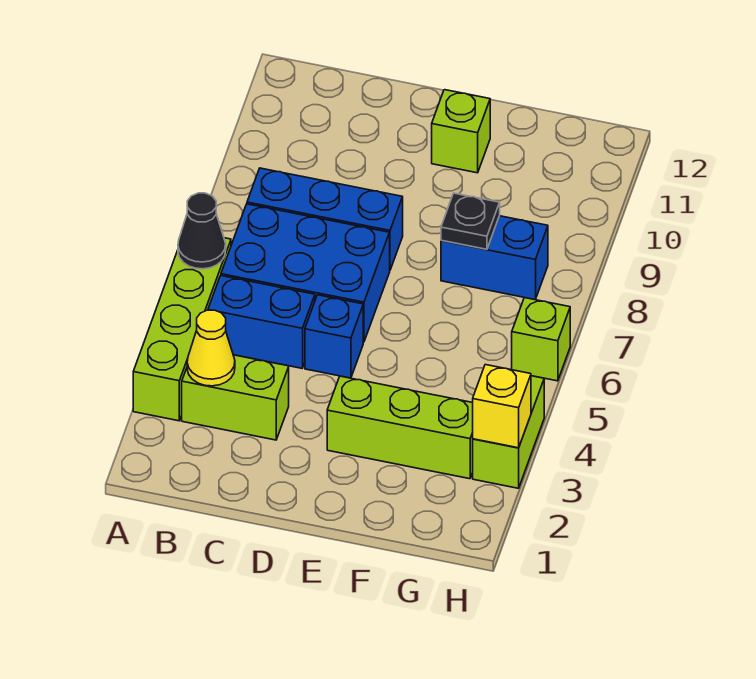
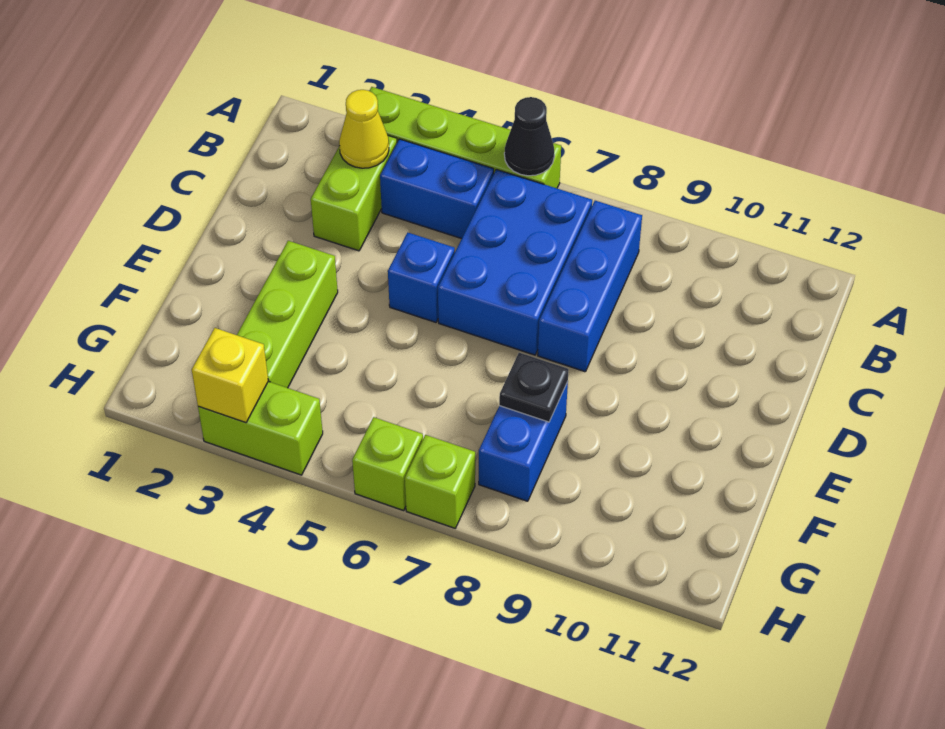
blue brick B5:C5 level 1 -> blue brick B4:B5 level 1
lime brick E11 level 1 -> lime brick H7 level 1

